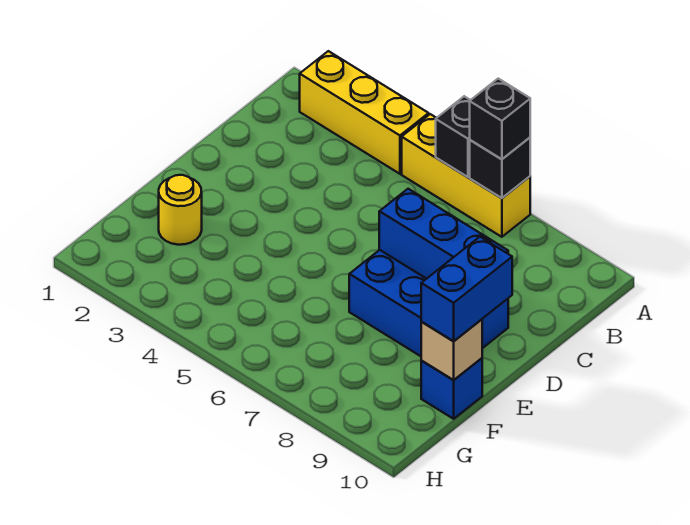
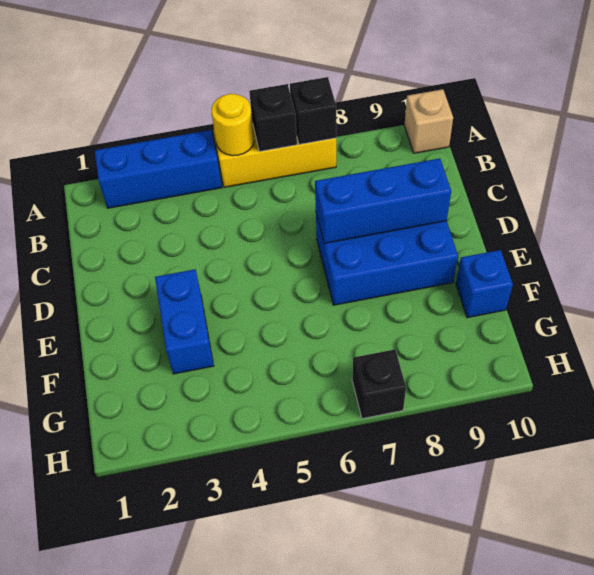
yellow brick A2:A4 level 1 -> blue brick A2:A4 level 1
black brick A7 level 3 -> black brick H7 level 1
blue brick E10:F10 level 3 -> blue brick E3:F3 level 1
yellow round brick F2 level 1 -> yellow round brick A5 level 2
tan brick F10 level 2 -> tan brick A10 level 1

